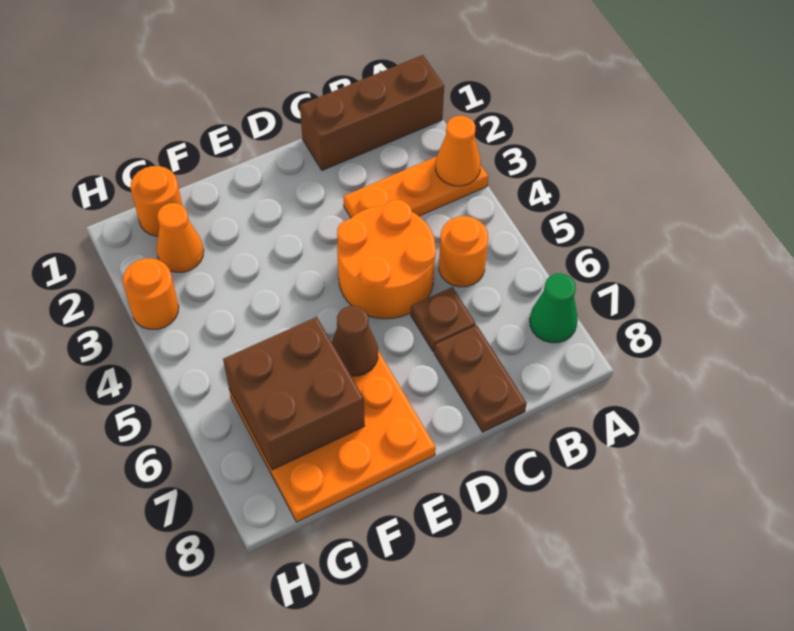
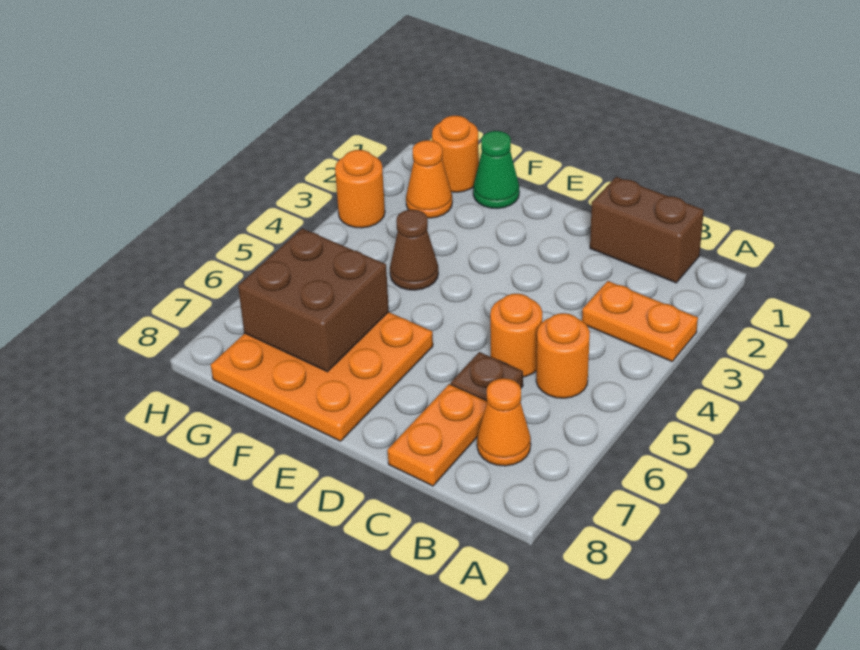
brown brick A1:C1 level 1 -> brown brick B1:C1 level 1
orange plate A3:C3 level 1 -> orange plate A3:B3 level 1
orange cone A3 level 2 -> orange cone B7 level 1
green cone A7 level 1 -> green cone F1 level 1
orange round brick C4:D5 level 1 -> orange round brick C5 level 1
brown plate C7:C8 level 1 -> orange plate C7:C8 level 1
brown cone E6 level 2 -> brown cone F4 level 1

